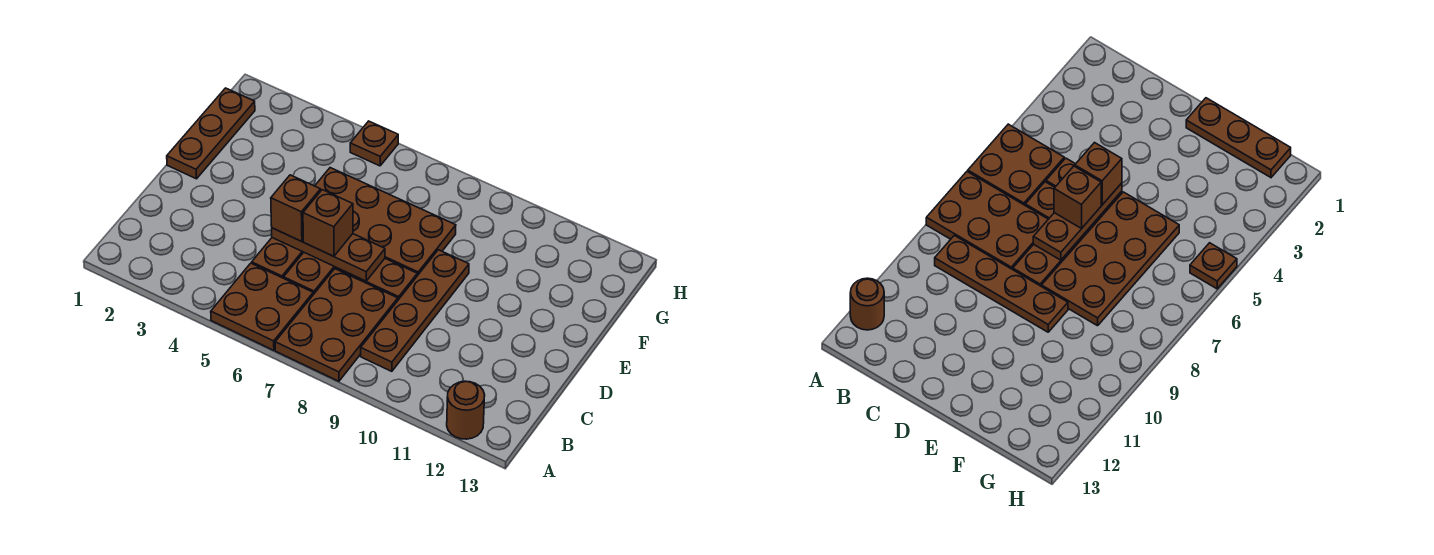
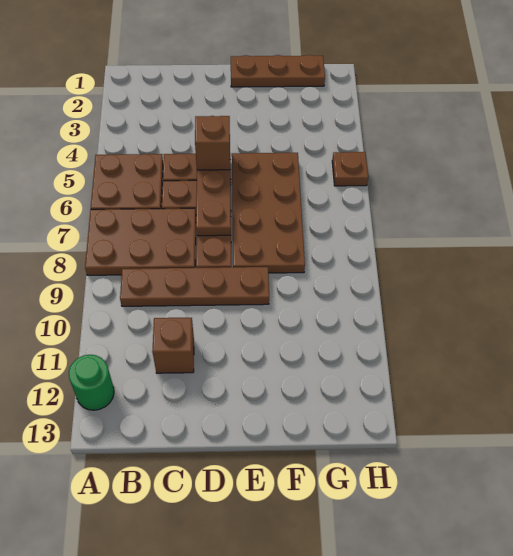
brown round brick A12 level 1 -> green round brick A12 level 1
brown brick D6 level 3 -> brown brick C11 level 1

